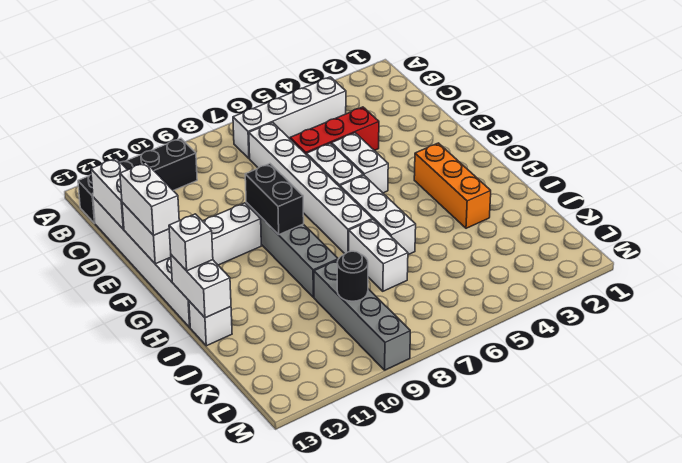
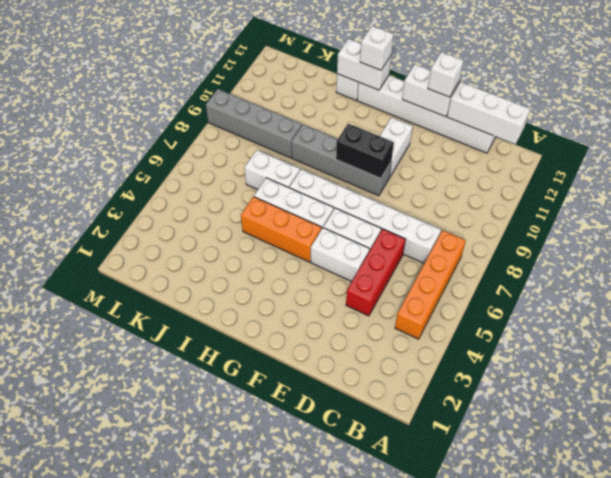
white brick B4:B7 level 1 -> orange brick B4:B7 level 1
black brick B10:B13 level 1 -> none
white brick C13:D13 level 2 -> white brick B13:D13 level 2
white brick E13:F13 level 3 -> white brick E13 level 3
orange brick G3:I3 level 1 -> orange brick G5:I5 level 1
black round brick K9 level 2 -> none

